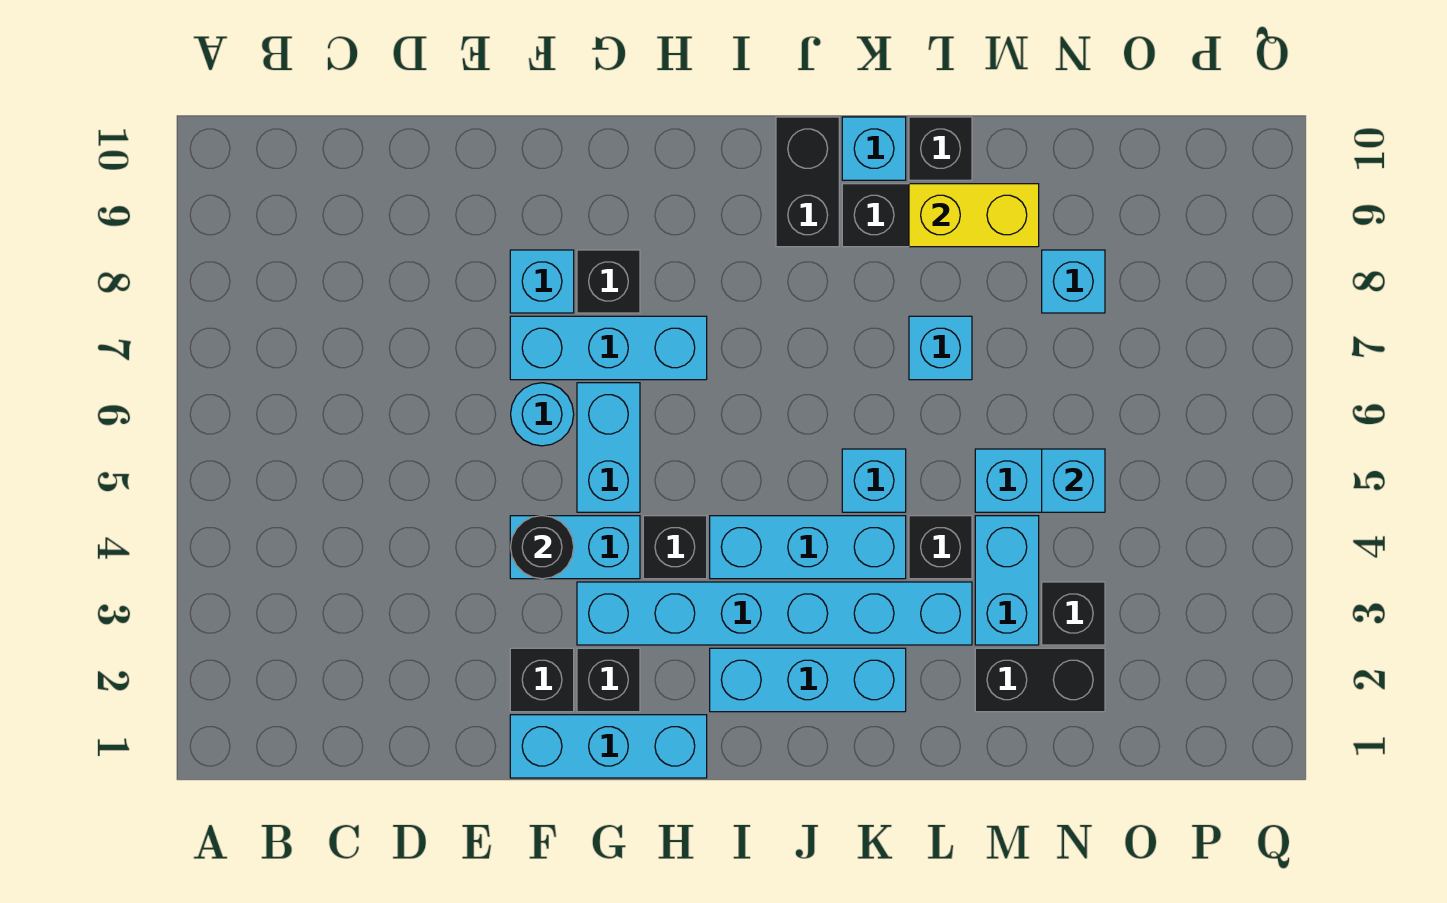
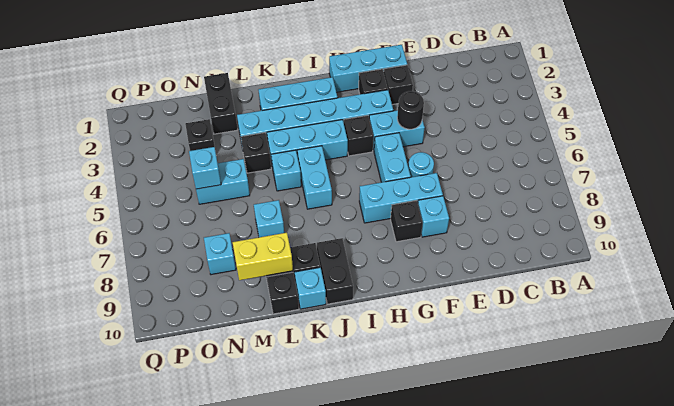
black brick M2:N2 level 1 -> black brick M1:M2 level 1
cyan brick M3:M4 level 1 -> cyan brick J5:J6 level 1

